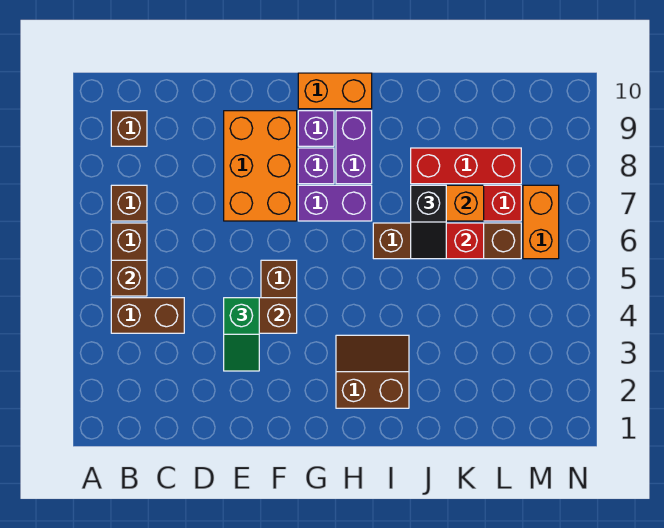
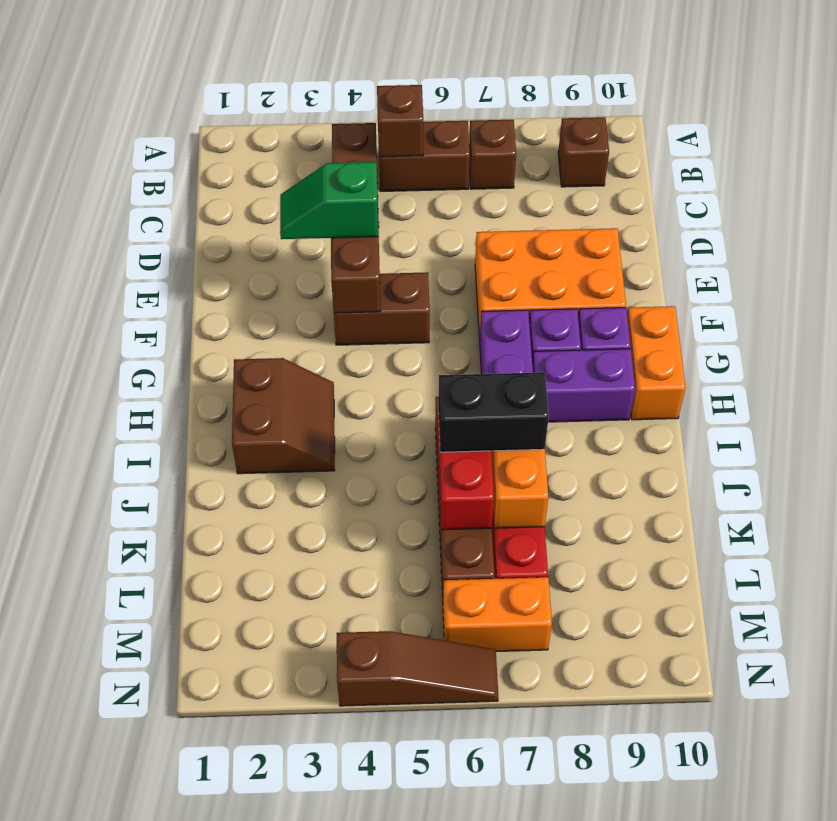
black slope J6:J7 level 3 top 7 -> black brick J6:J7 level 3
red brick J8:L8 level 1 -> none
none -> brown slope N4:N6 level 1 top 4

